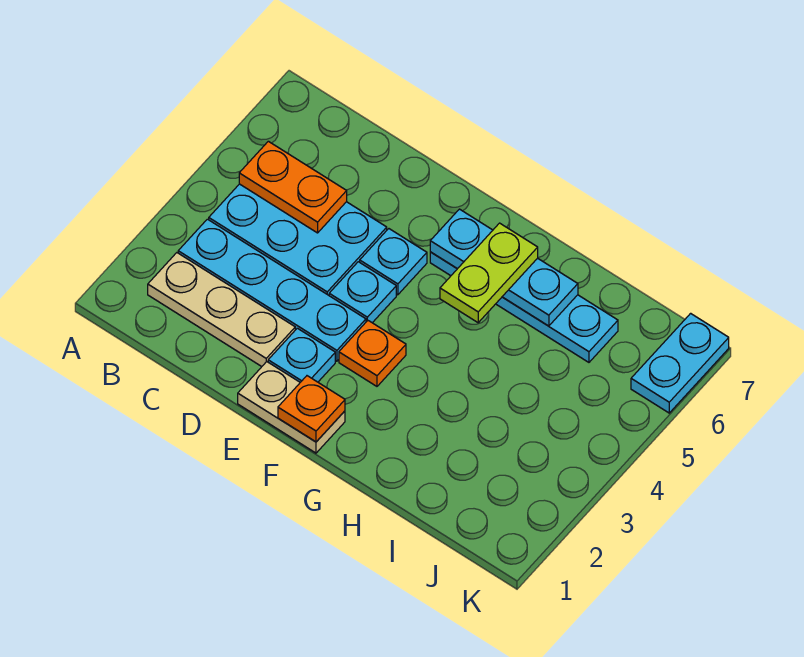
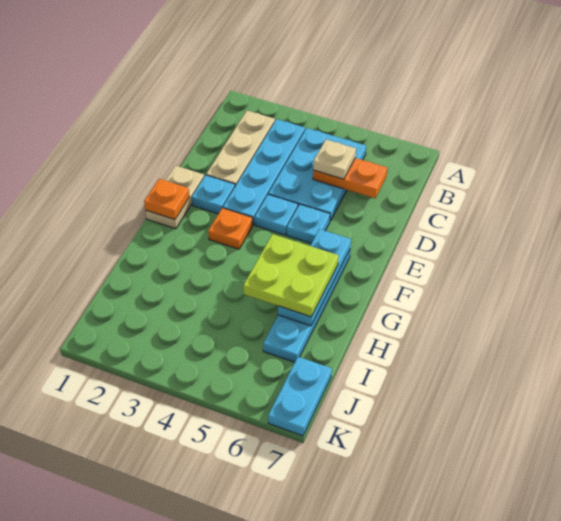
orange plate B5:C5 level 2 -> orange plate C5:C6 level 2
none -> tan plate C5 level 3
lime plate G5:G6 level 3 -> lime plate G5:H6 level 3
cyan plate K6:K7 level 1 -> cyan plate J7:K7 level 1

